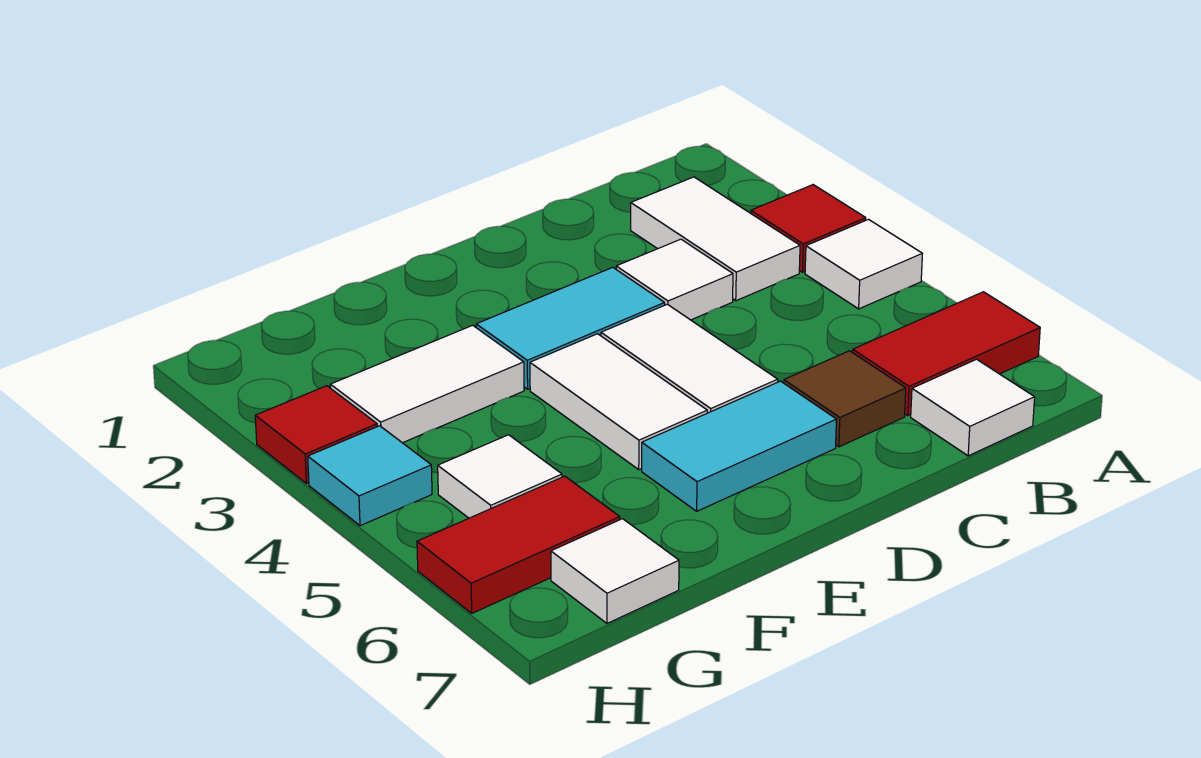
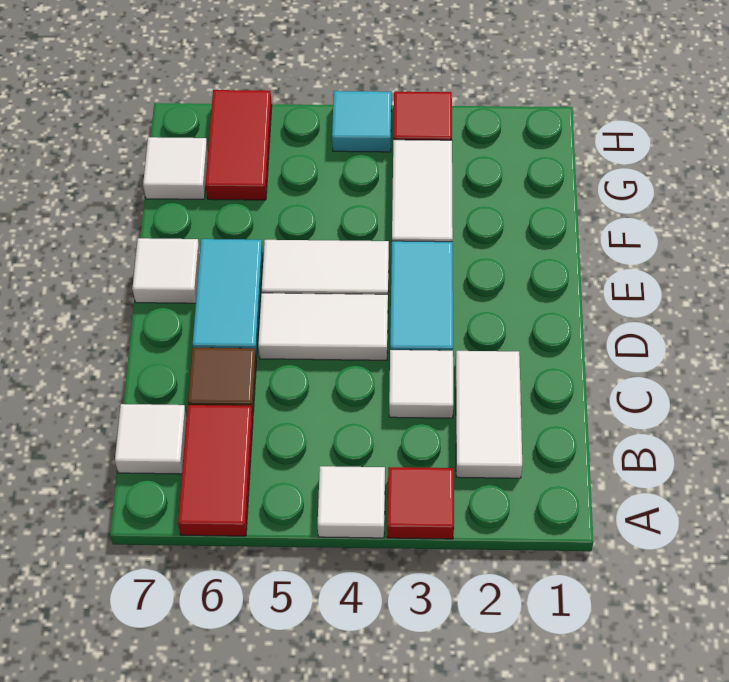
white tile B2:B3 level 1 -> white tile B2:C2 level 1
white tile G5 level 1 -> white tile E7 level 1

